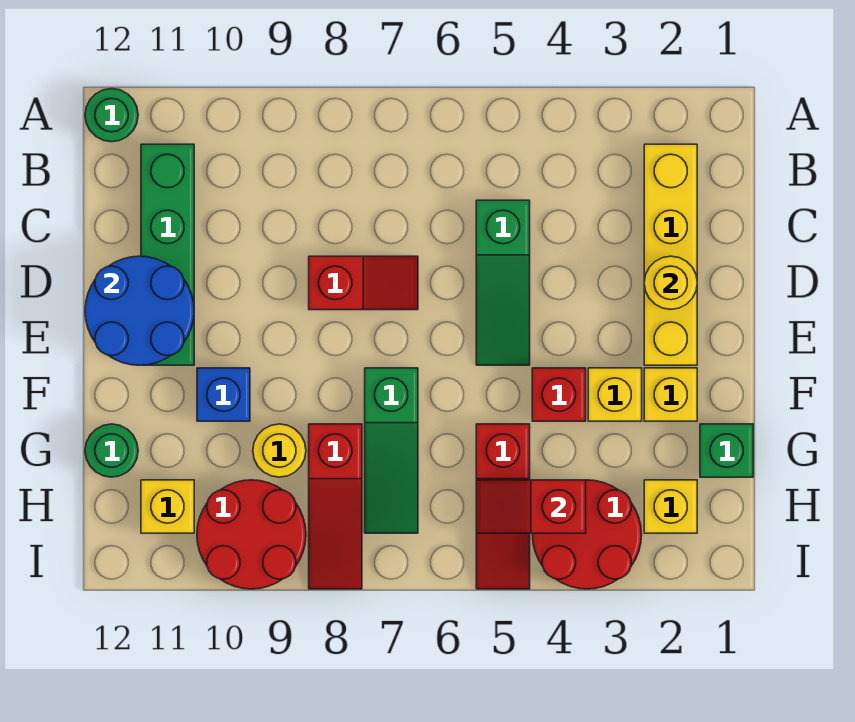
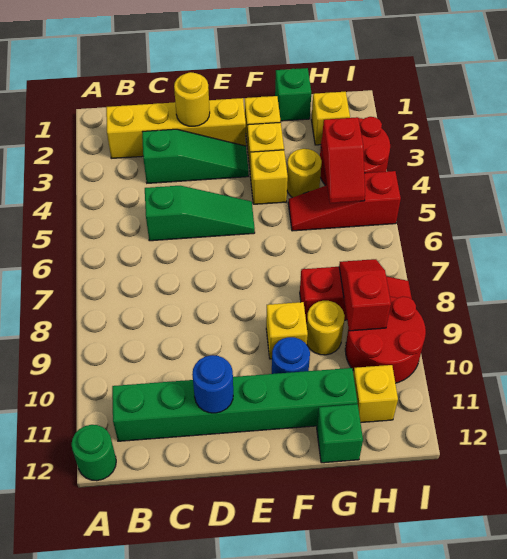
green brick B11:E11 level 1 -> green brick B11:G11 level 1
red slope D7:D8 level 1 top 8 -> red slope H8:H9 level 2 top 9
blue round brick D11:E12 level 2 -> blue round brick D11 level 2
red brick F4 level 1 -> yellow brick F4 level 1
green slope F7:H7 level 1 top F -> green slope C3:E3 level 1 top C
none -> yellow brick F9 level 1
blue brick F10 level 1 -> blue round brick F10 level 1
none -> yellow round brick G4 level 1
red slope G5:I5 level 1 top G -> red slope G5:I5 level 1 top I
green round brick G12 level 1 -> green brick G12 level 1

